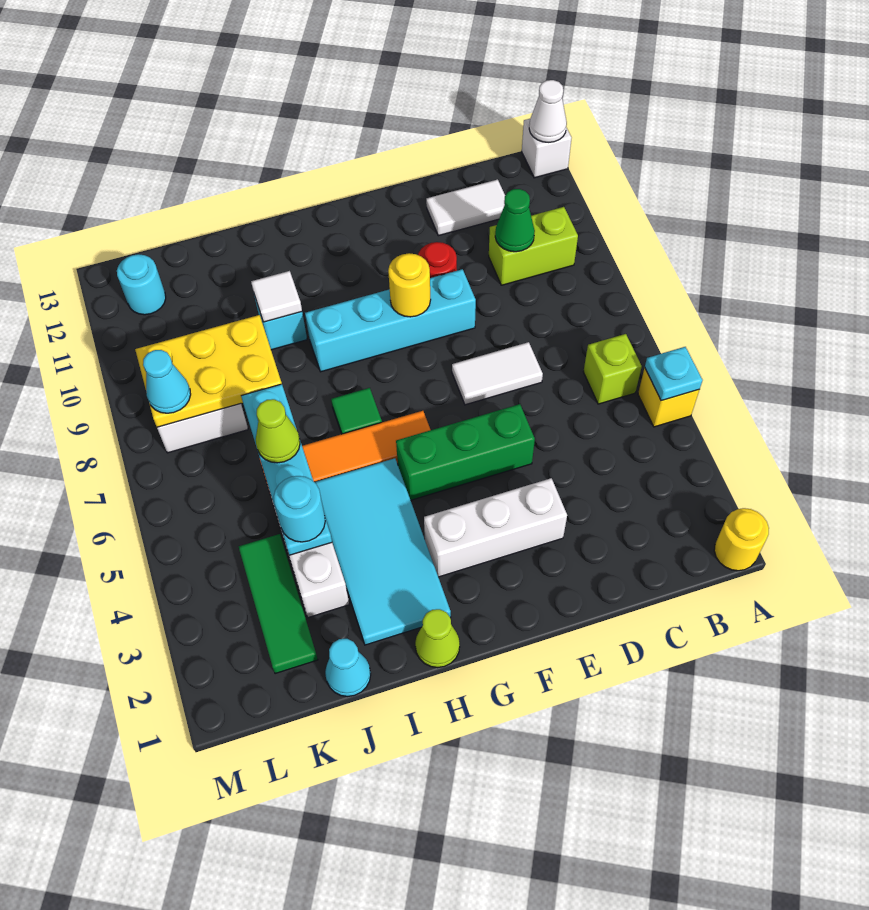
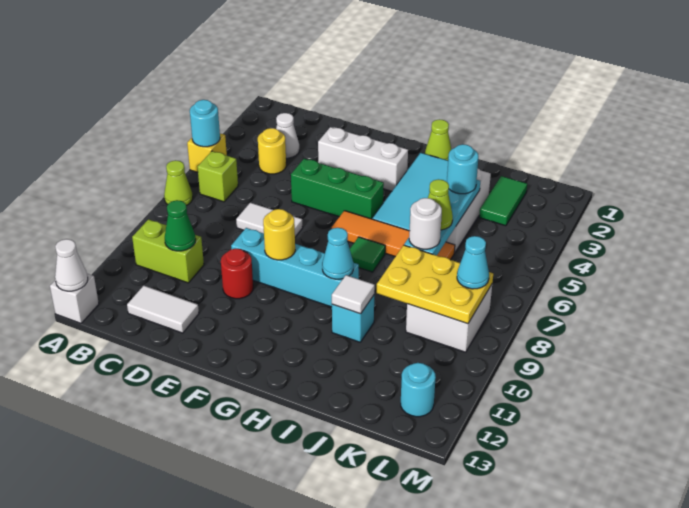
yellow round brick A1 level 1 -> yellow round brick C4 level 1
cyan plate A5 level 2 -> cyan round brick A5 level 2
none -> lime cone A7 level 1
none -> white cone C3 level 1
cyan cone J1 level 1 -> cyan cone H9 level 2
none -> white round brick J7 level 3
green tile K2:K4 level 1 -> green tile K2:K3 level 1

